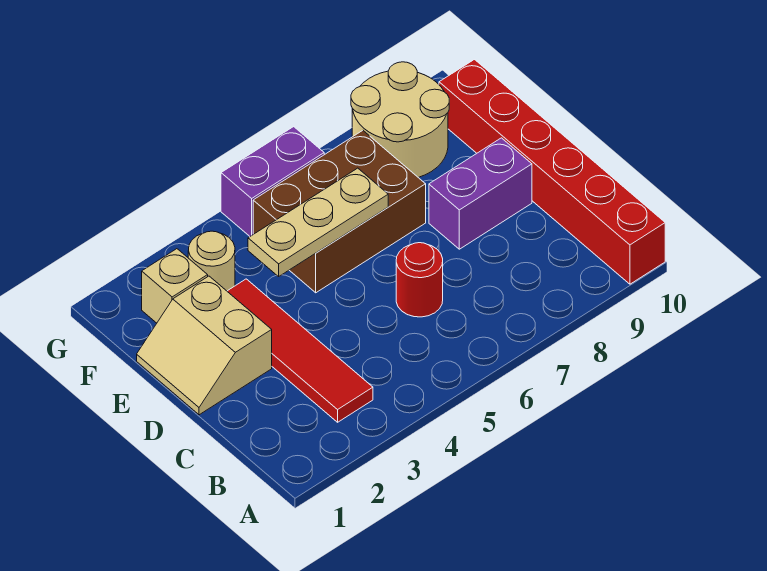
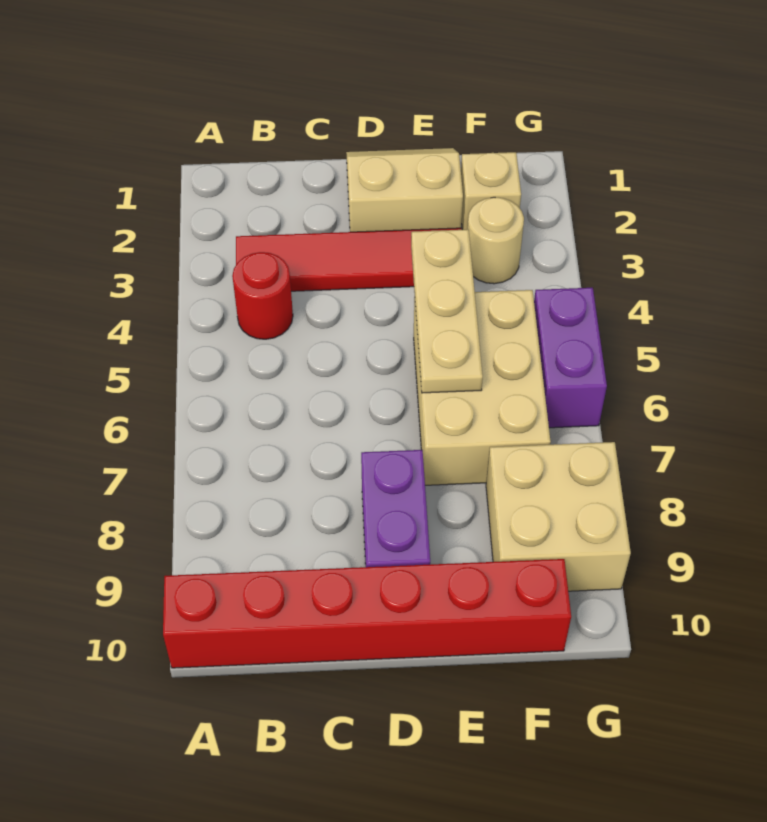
red round brick C6 level 1 -> red round brick B4 level 1
brown brick E5:F7 level 1 -> tan brick E5:F7 level 1
tan round brick F8:G9 level 1 -> tan brick F8:G9 level 1

